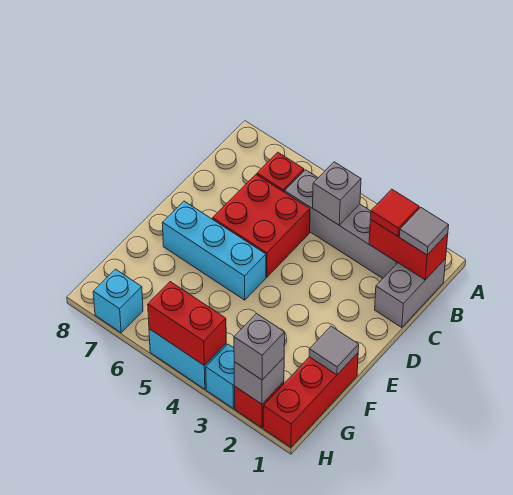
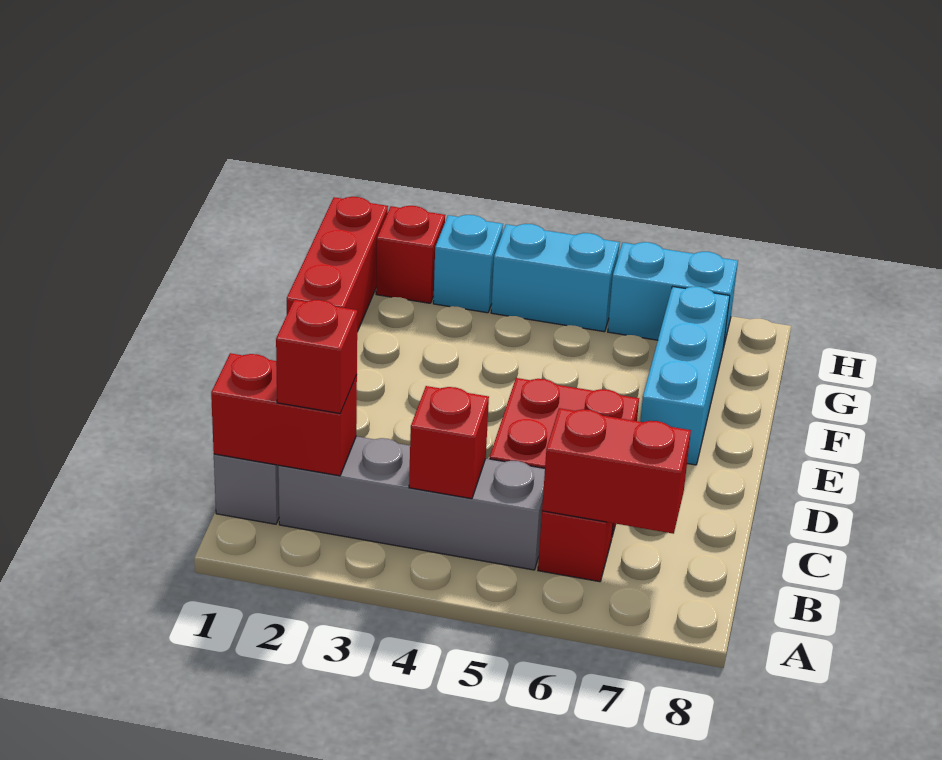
grey tile B1 level 3 -> none
red tile B2 level 3 -> red brick B2 level 3
grey brick B4 level 2 -> red brick B4 level 2
cyan brick E5:E7 level 1 -> cyan brick E7:G7 level 1
grey tile F1 level 2 -> none
grey brick H2 level 2 -> none
grey brick H2 level 3 -> none
red brick H4:H5 level 2 -> red brick B6:B7 level 2
cyan brick H7 level 1 -> cyan brick H6:H7 level 1

